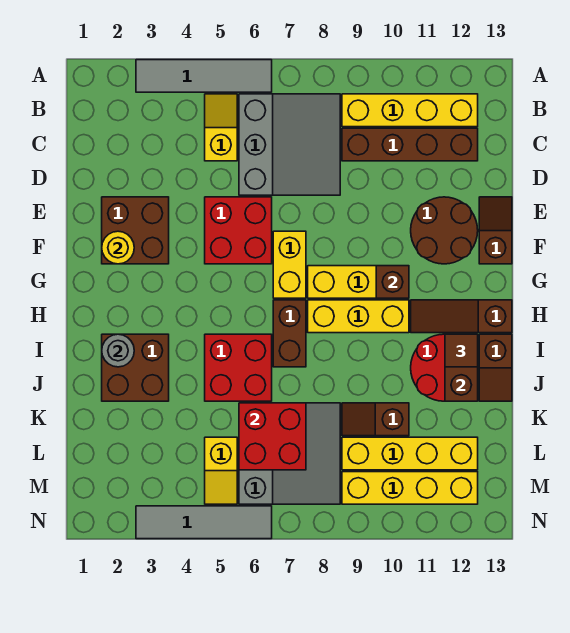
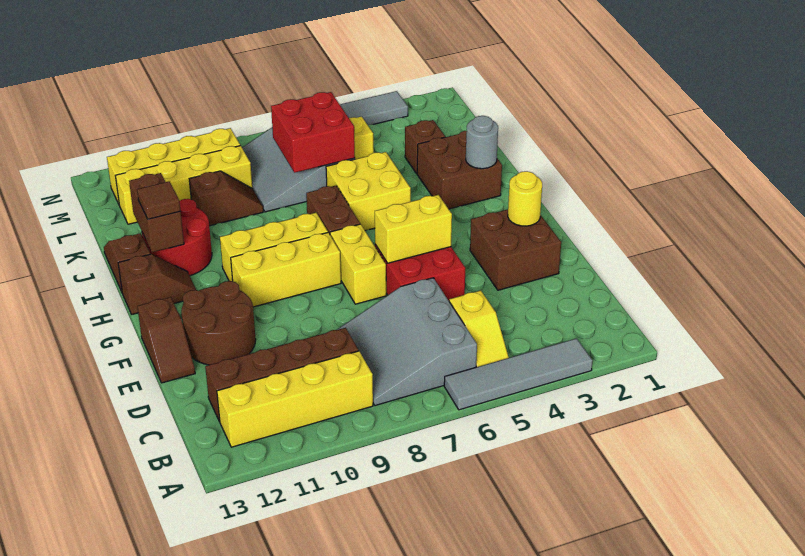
none -> yellow brick F5:F6 level 2
brown brick G10 level 2 -> brown brick K3 level 1
brown slope H11:H13 level 1 top 13 -> brown slope H12:H13 level 1 top 13
red brick I5:J6 level 1 -> yellow brick I5:J6 level 1

